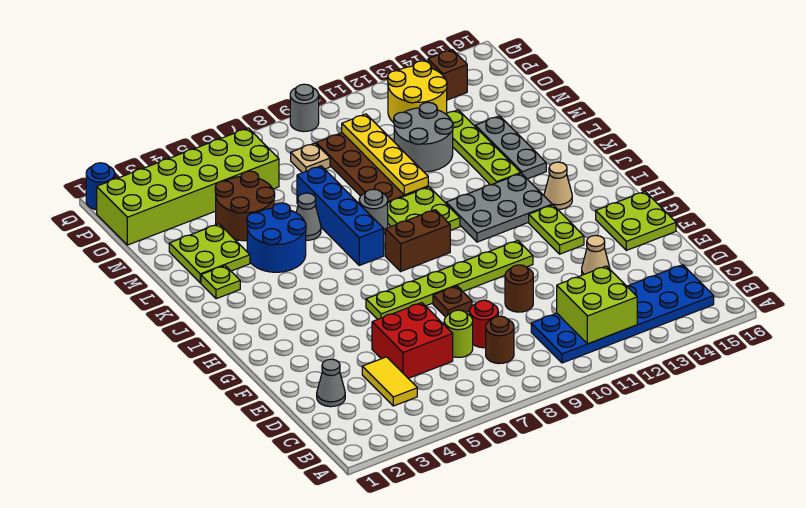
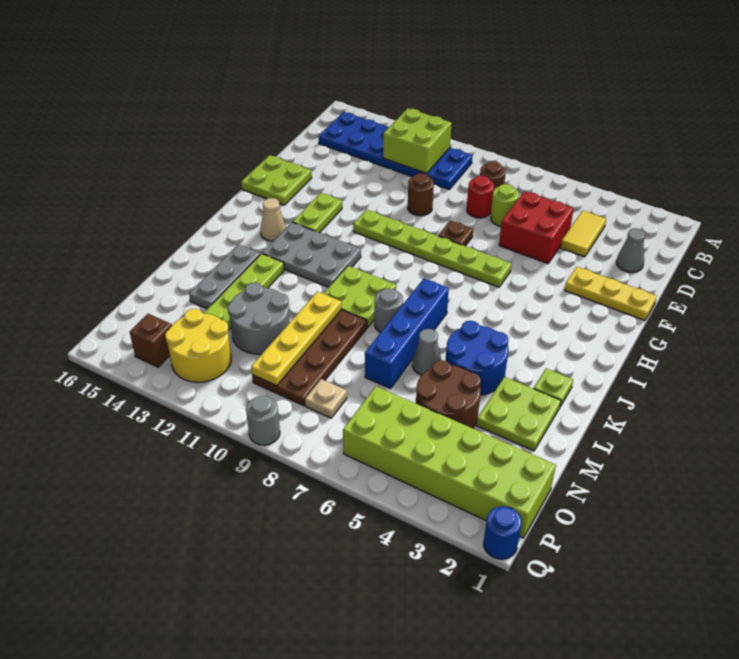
tan cone E13 level 1 -> none
none -> yellow plate F1:F3 level 1
brown brick I8:I9 level 1 -> none

